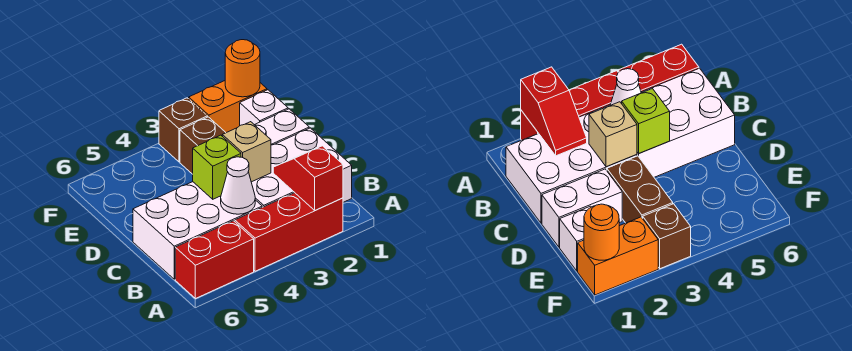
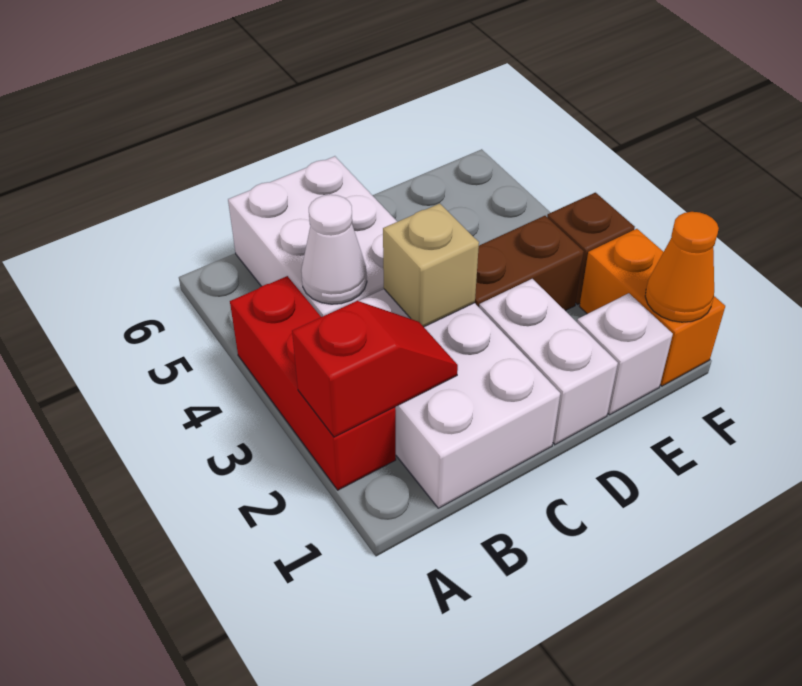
red brick A5:A6 level 1 -> none
lime brick C4 level 2 -> none
orange round brick F1 level 2 -> orange cone F1 level 2

